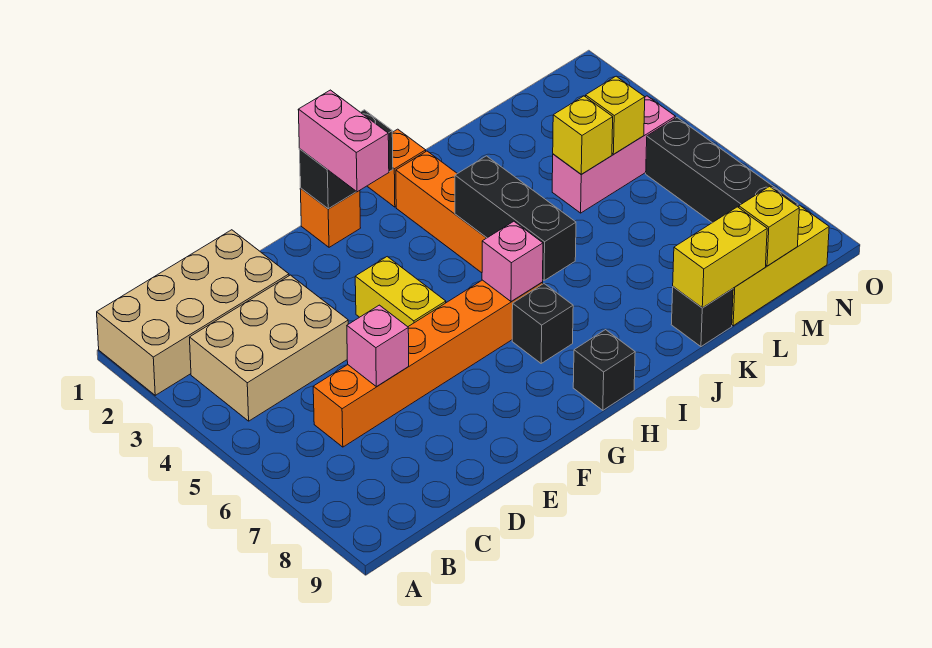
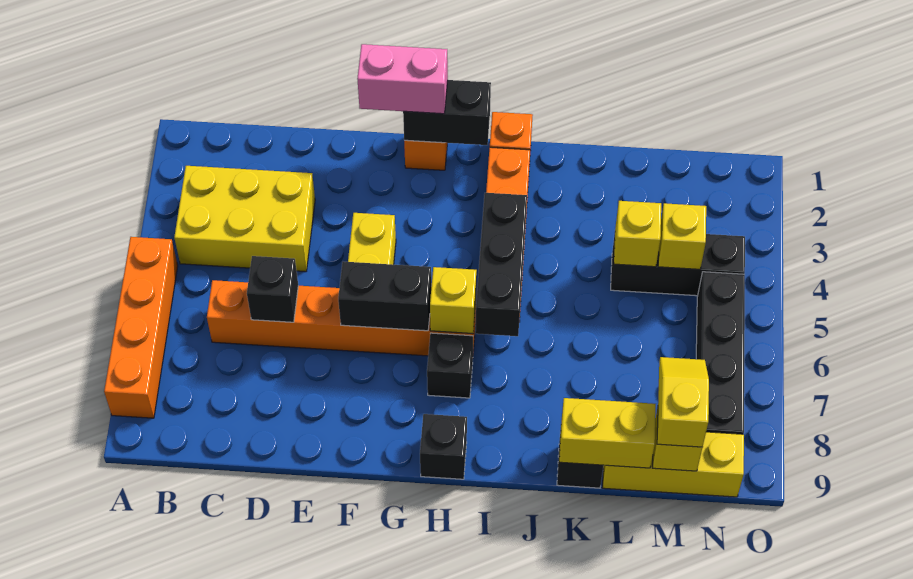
tan brick A1:D2 level 1 -> none
none -> orange brick A5:A8 level 1
tan brick B3:D4 level 1 -> yellow brick B3:D4 level 1
pink brick D6 level 2 -> black brick D6 level 2
none -> black brick F6:G6 level 2
pink brick G1:G2 level 3 -> pink brick F1:G1 level 3
pink brick H6 level 2 -> yellow brick H6 level 2
pink brick L4:N4 level 1 -> black brick L4:N4 level 1
none -> yellow slope M8:M9 level 3 top 9

